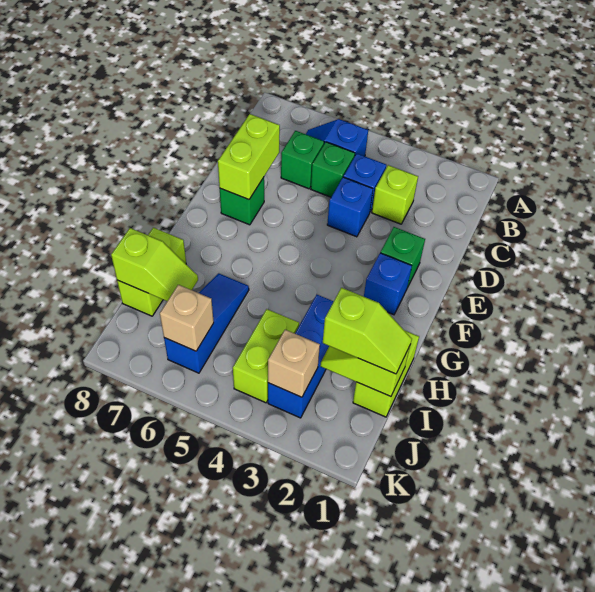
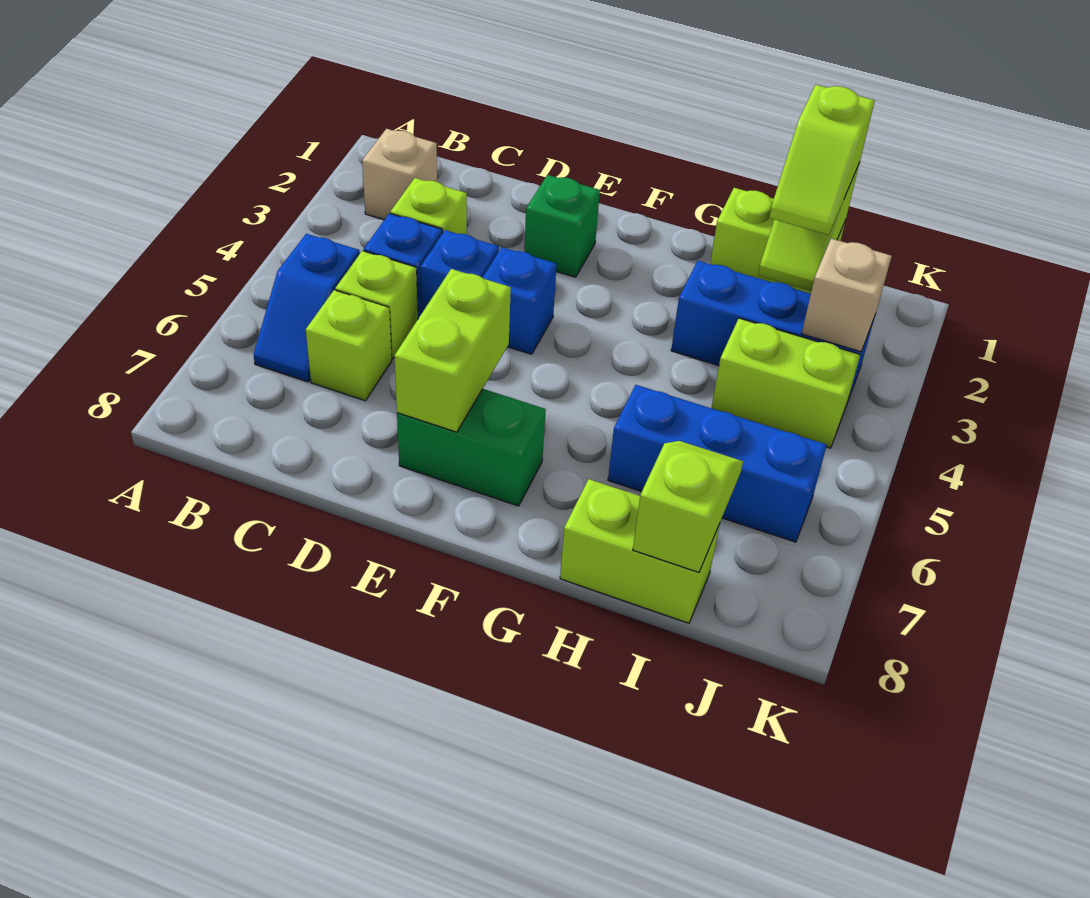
green brick C5 level 1 -> lime brick C5 level 1
green brick C6 level 1 -> lime brick C6 level 1
lime brick D7:E7 level 2 -> lime brick E6:E7 level 2
green brick E7 level 1 -> green brick E7:F7 level 1
blue brick F2 level 1 -> blue brick E4 level 1
blue slope H6:J6 level 1 top J -> blue brick H6:J6 level 1
lime slope I1:I2 level 3 top 2 -> lime slope I1:I2 level 3 top 1
tan brick J6 level 2 -> tan brick B2 level 1

